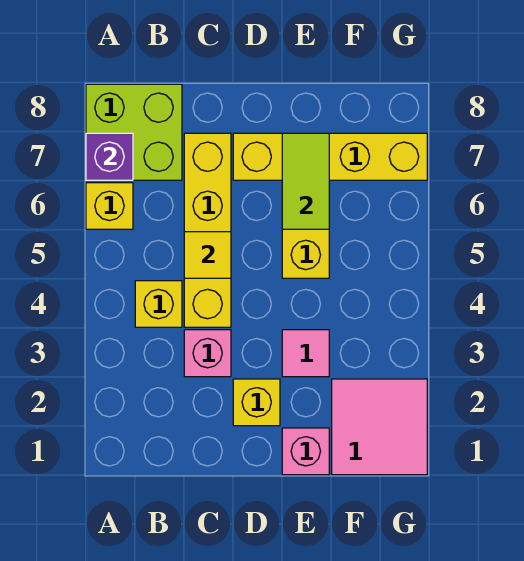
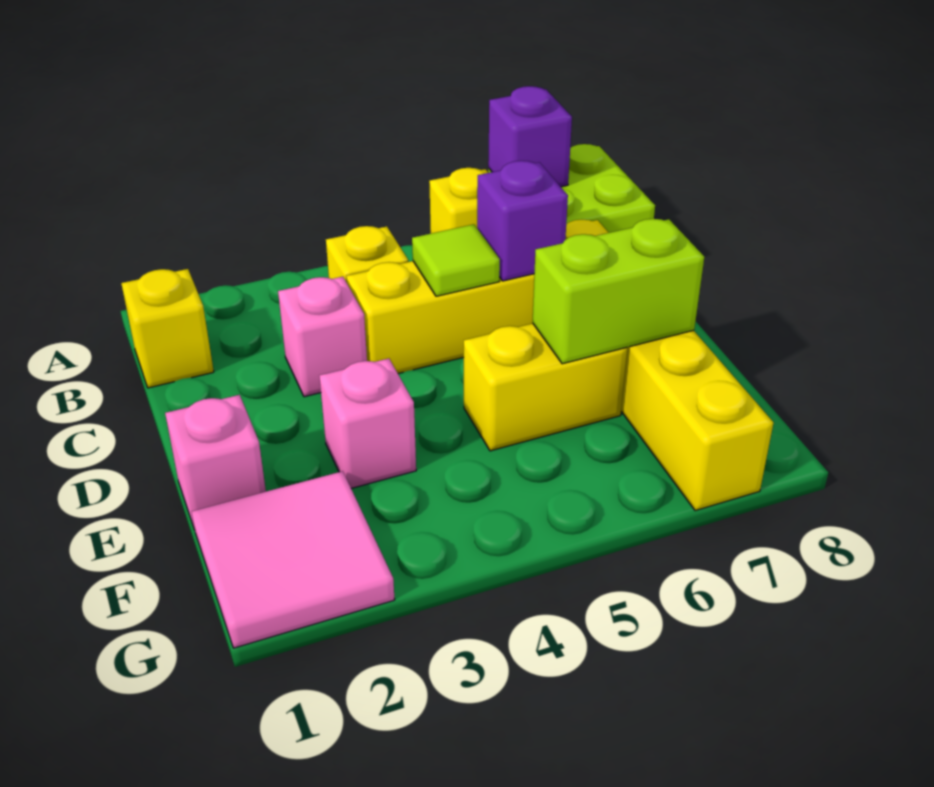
yellow tile C5 level 2 -> lime tile C5 level 2
none -> purple brick C6 level 2
yellow brick D2 level 1 -> yellow brick B1 level 1
pink tile E3 level 1 -> pink brick E3 level 1
lime tile E6:E7 level 2 -> lime brick E6:E7 level 2

